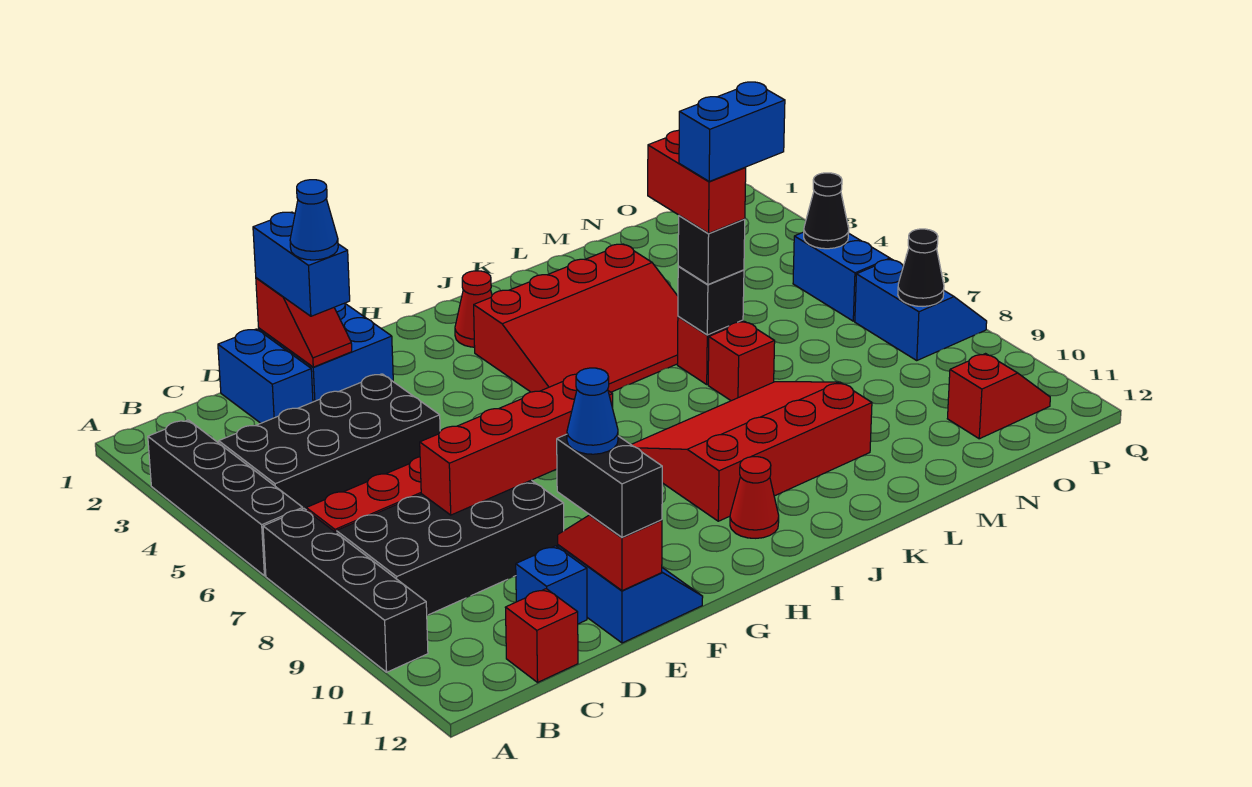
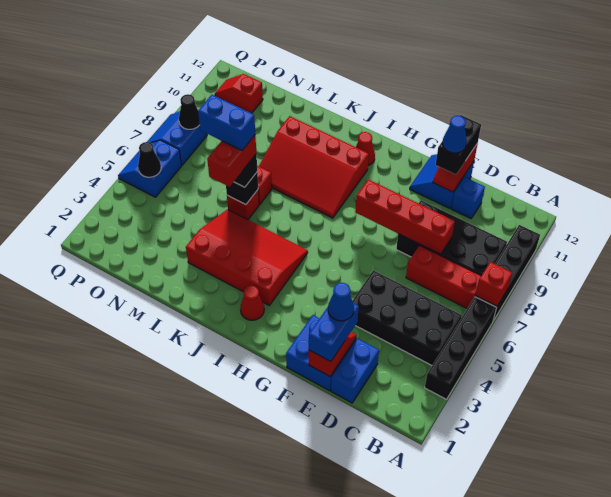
red brick C12 level 1 -> red brick A7 level 2

